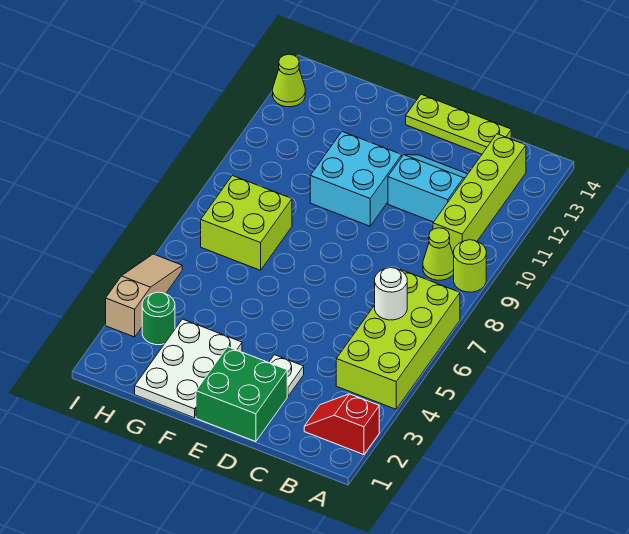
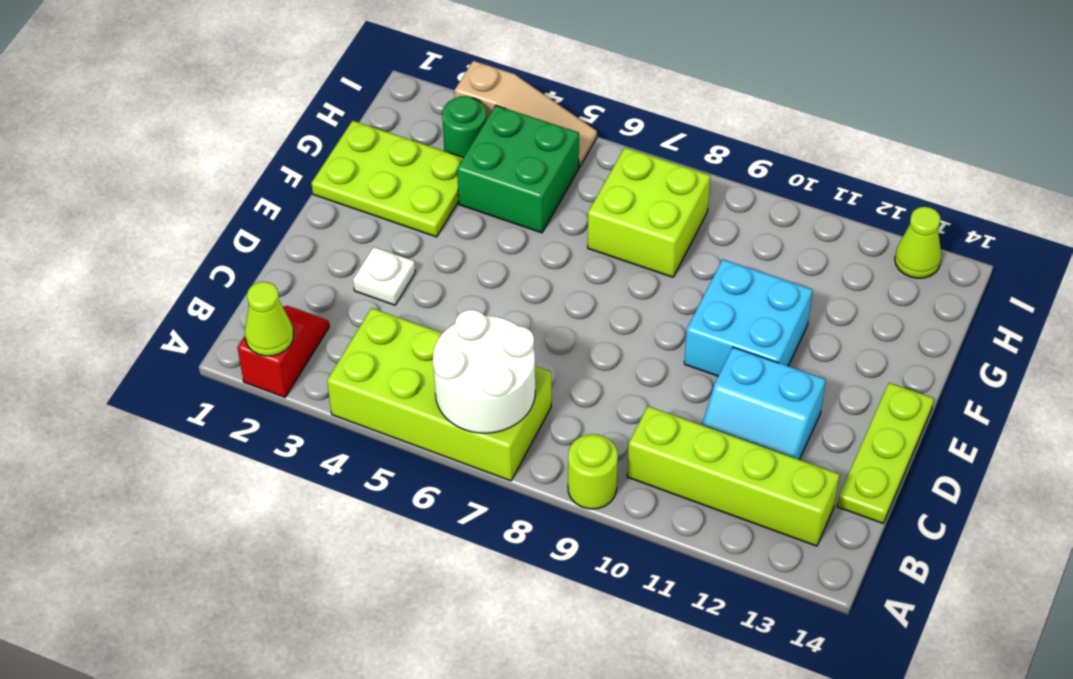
white round brick B6 level 2 -> white round brick A6:B7 level 2
lime cone B9 level 1 -> lime cone A2 level 2
cyan slope C11:D12 level 1 top 11 -> cyan slope C11:D12 level 1 top D
green brick D1:E2 level 1 -> green brick G4:H5 level 1
white plate F1:G3 level 1 -> lime plate F1:G3 level 1

